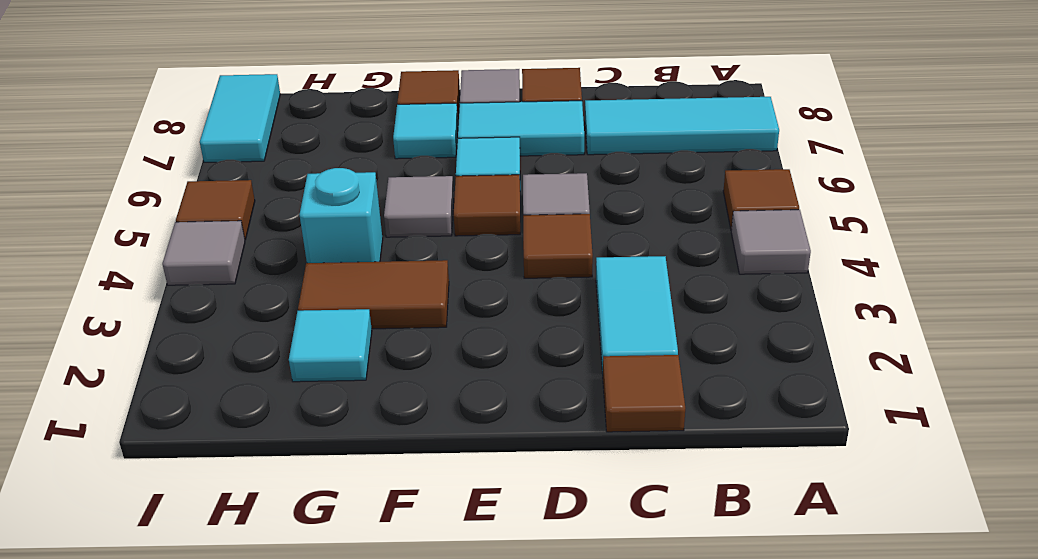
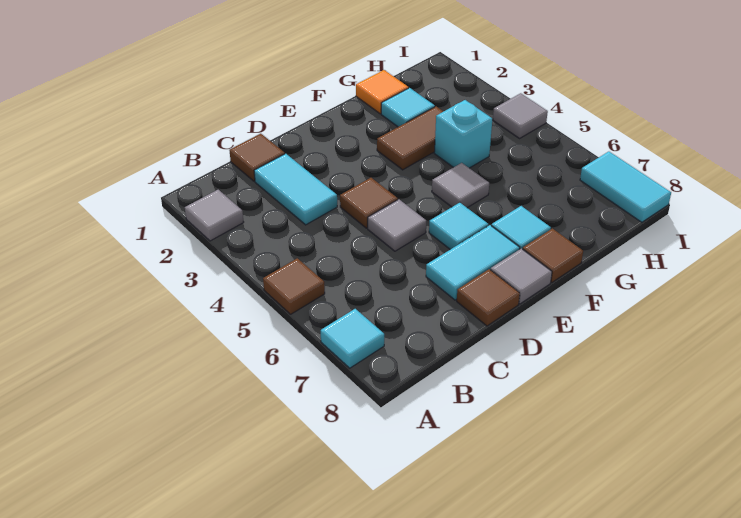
grey tile A4 level 1 -> grey tile A2 level 1
cyan tile A7:C7 level 1 -> cyan tile A7 level 1
brown tile E5 level 1 -> none
none -> orange tile G1 level 1
brown tile I5 level 1 -> none

